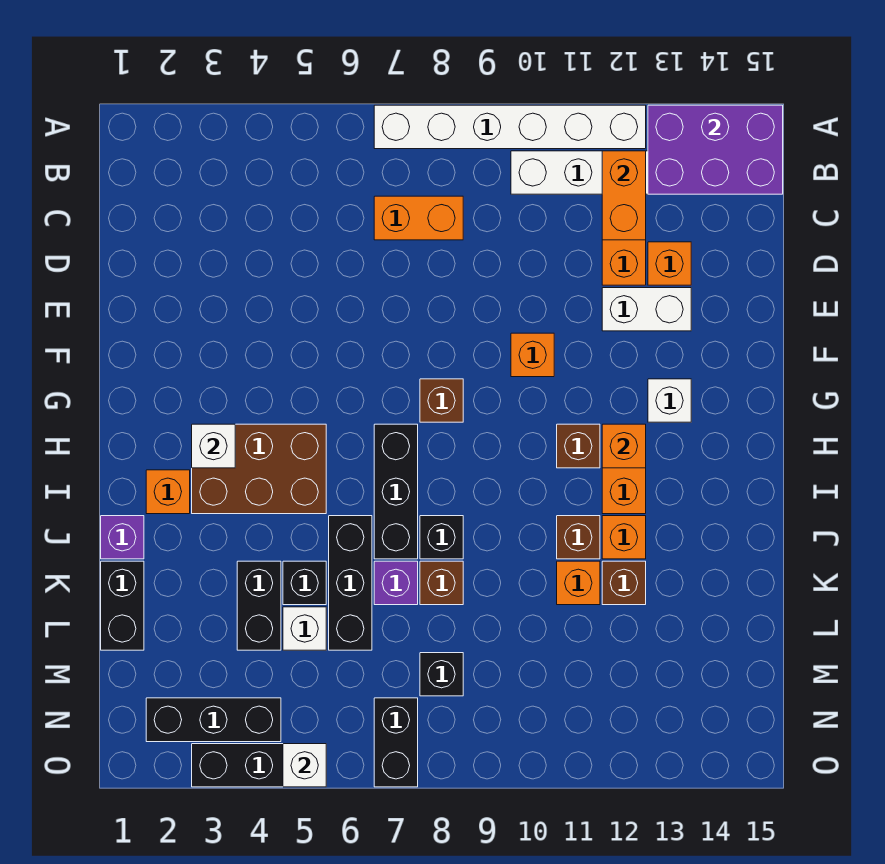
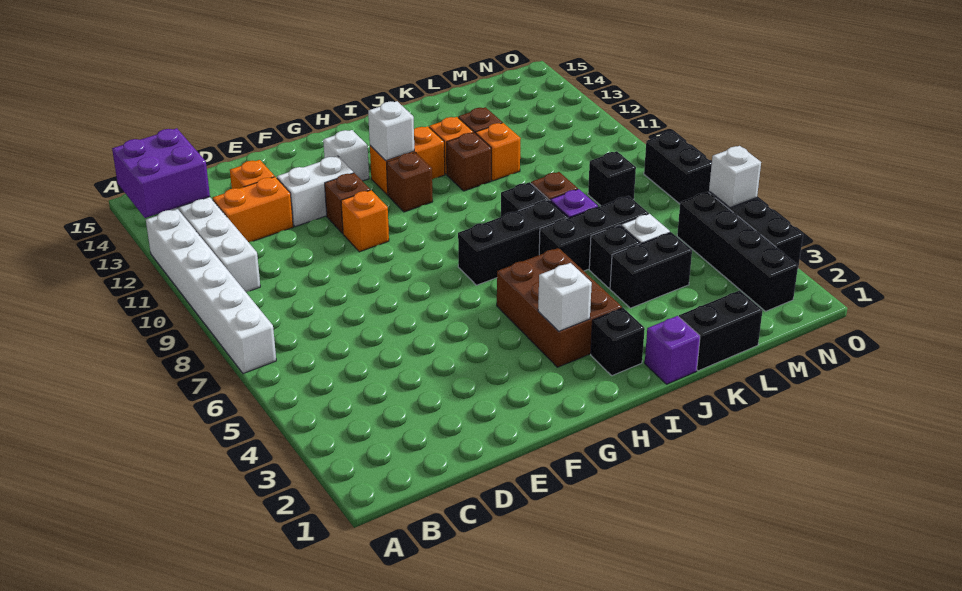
purple brick A13:B15 level 2 -> purple brick A13:B14 level 2
orange brick B12:C12 level 2 -> none
orange brick C7:C8 level 1 -> none
white brick E12:E13 level 1 -> white brick E12:F12 level 1
brown brick G8 level 1 -> brown brick F11 level 1
orange brick H12 level 2 -> white brick H12 level 2
orange brick I2 level 1 -> black brick I2 level 1
black brick N2:N4 level 1 -> black brick N2:N5 level 1
black brick N7:O7 level 1 -> black brick O7:O8 level 1

